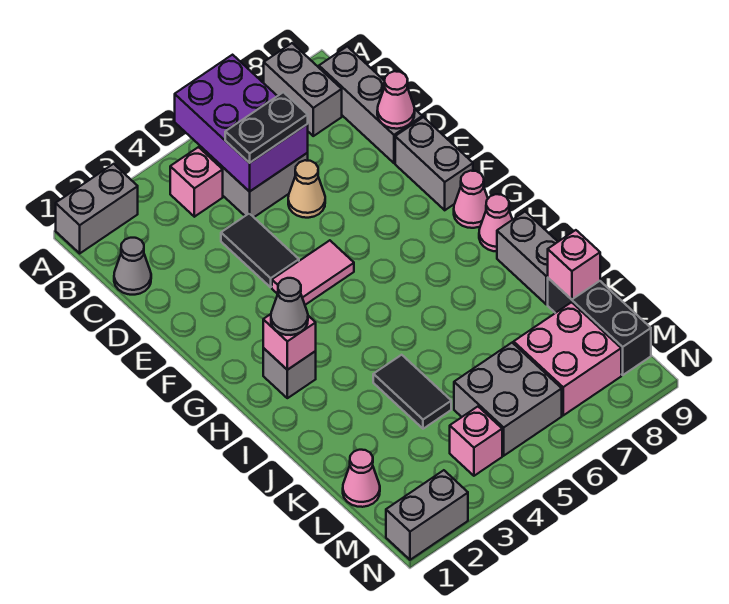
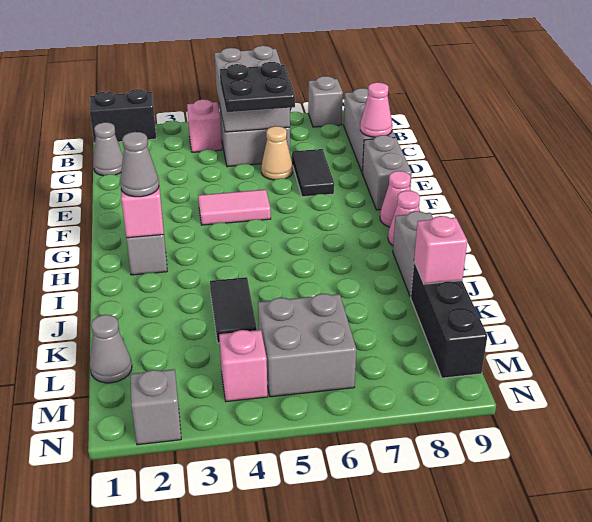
grey brick A1:A2 level 1 -> black brick A1:A2 level 1
purple brick A5:C6 level 2 -> grey brick A5:C6 level 2
grey brick A8:B8 level 1 -> grey brick A8 level 1
black plate C5:C6 level 3 -> black plate C5:D6 level 3
black tile D4:E4 level 1 -> black tile D7:E7 level 1
pink cone L1 level 1 -> grey cone L1 level 1
pink brick L7:M8 level 1 -> none
grey brick N1:N2 level 1 -> grey brick N2 level 1

